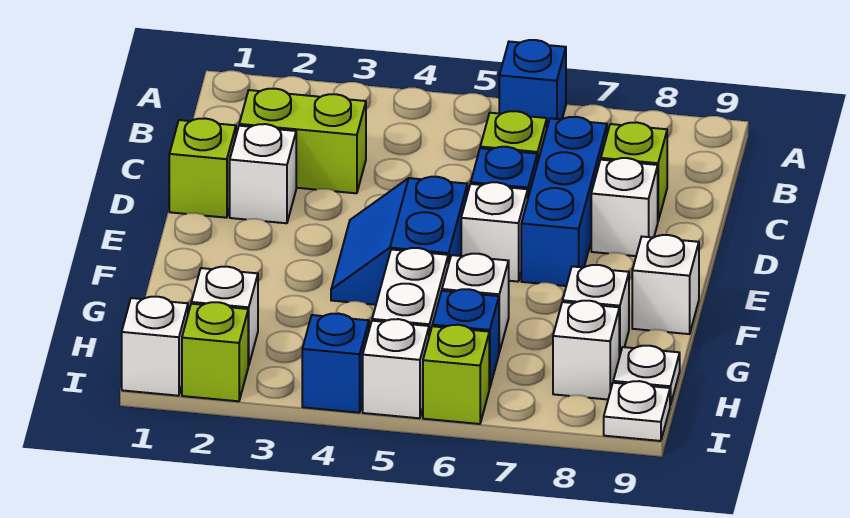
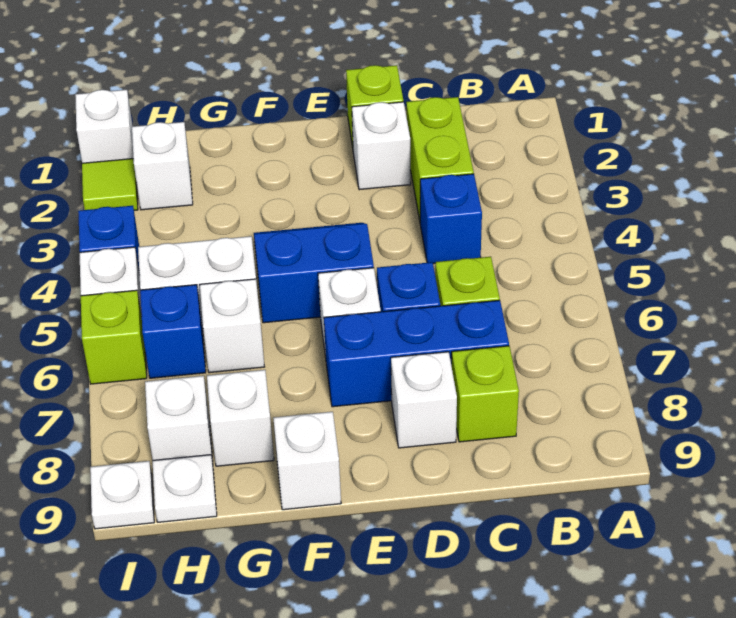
blue brick A6 level 1 -> blue brick C4 level 1
lime brick I2 level 1 -> lime tile I2 level 1

